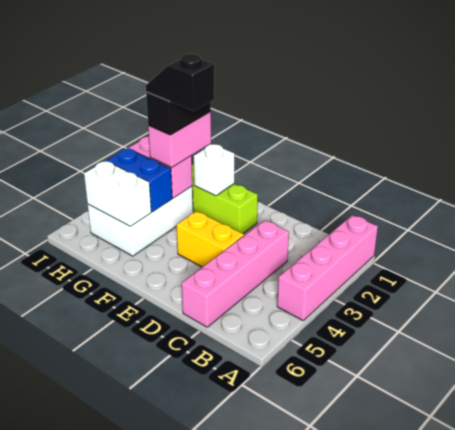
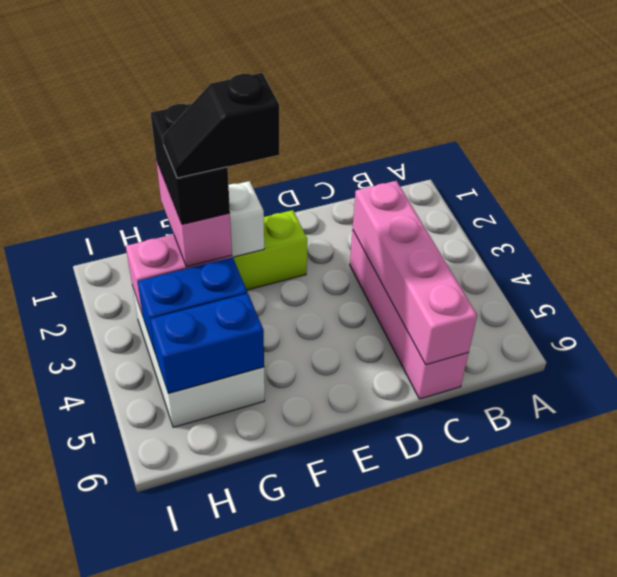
pink brick A1:A4 level 1 -> pink brick C3:C6 level 2
yellow brick D4:E4 level 1 -> none
white brick G5:H5 level 2 -> blue brick G5:H5 level 2

